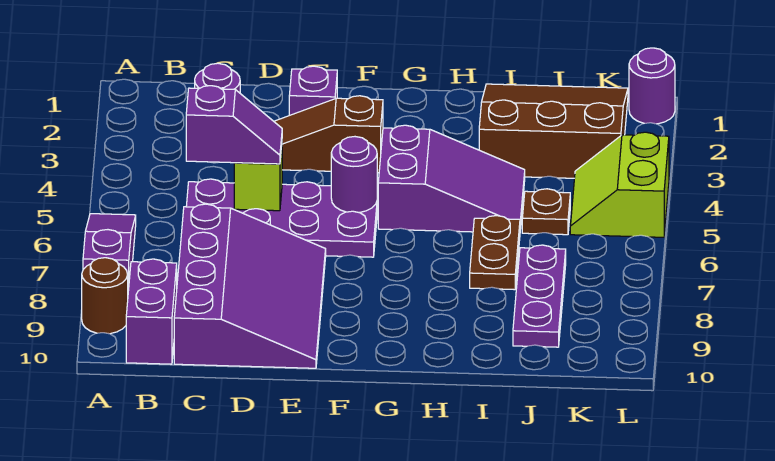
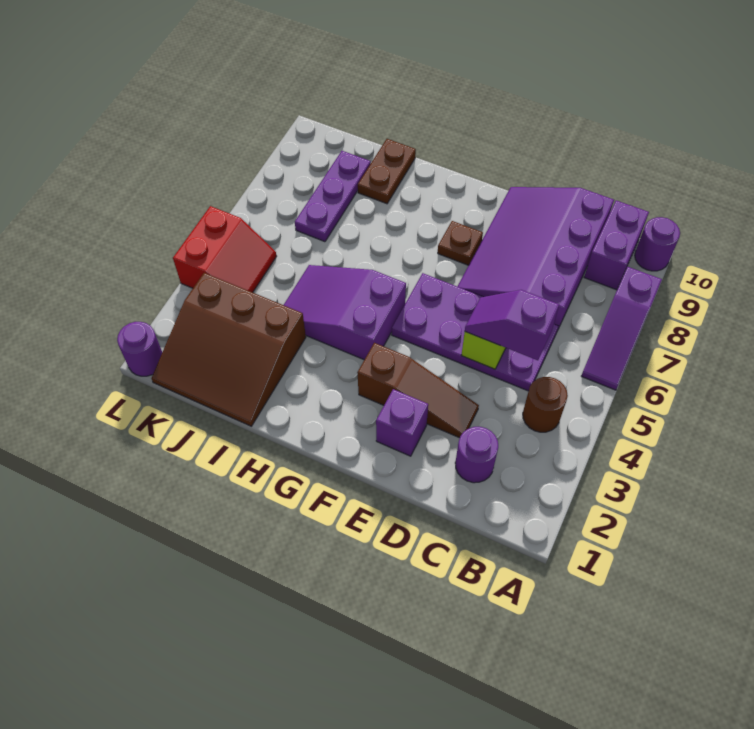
brown round brick A9 level 1 -> brown round brick B4 level 1
purple round brick F5 level 2 -> purple round brick A10 level 1
brown plate I6:I7 level 1 -> brown plate I9:I10 level 1
brown plate J5 level 1 -> brown plate F8 level 1
lime slope K4:L5 level 1 top L -> red slope K4:L5 level 1 top L

